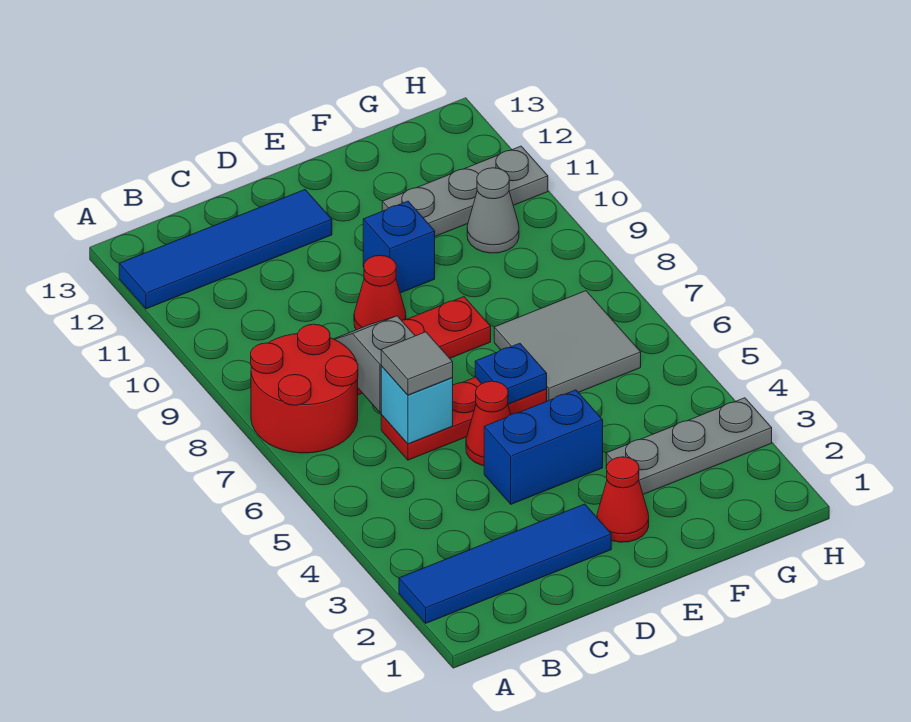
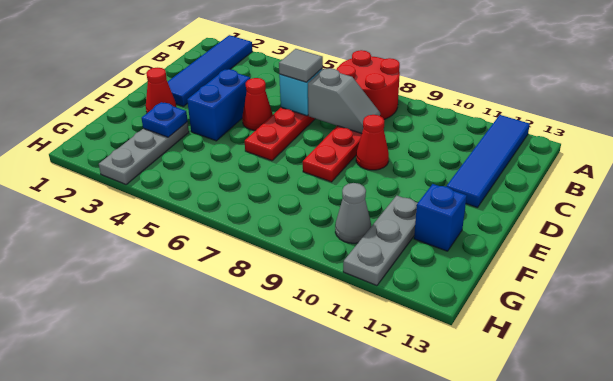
blue plate E6 level 2 -> blue plate F3 level 2
blue brick E10 level 1 -> blue brick F12 level 1
grey tile F6:G7 level 1 -> none

